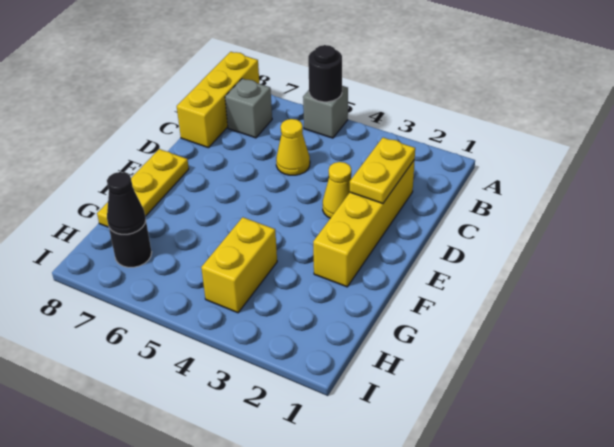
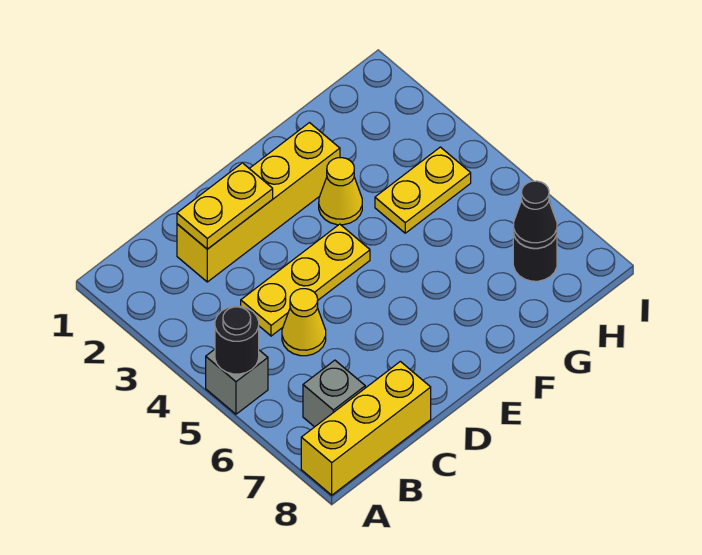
yellow cone D3 level 1 -> yellow cone F3 level 1
yellow plate E8:G8 level 1 -> yellow plate C4:E4 level 1
yellow brick G4:H4 level 1 -> yellow plate G4:H4 level 1

